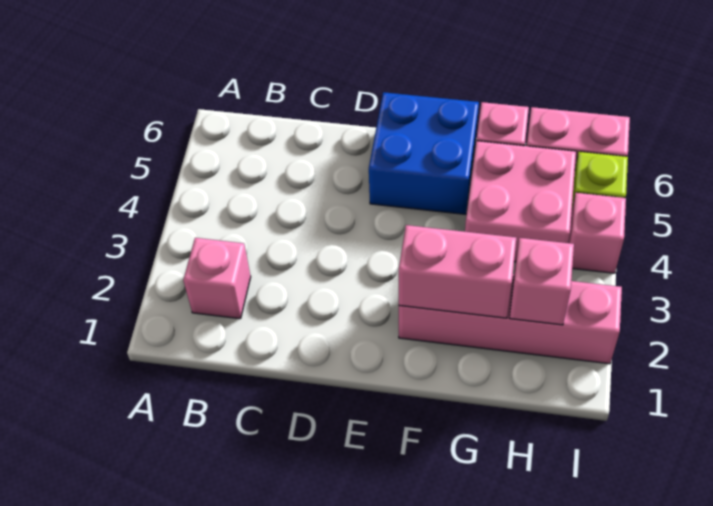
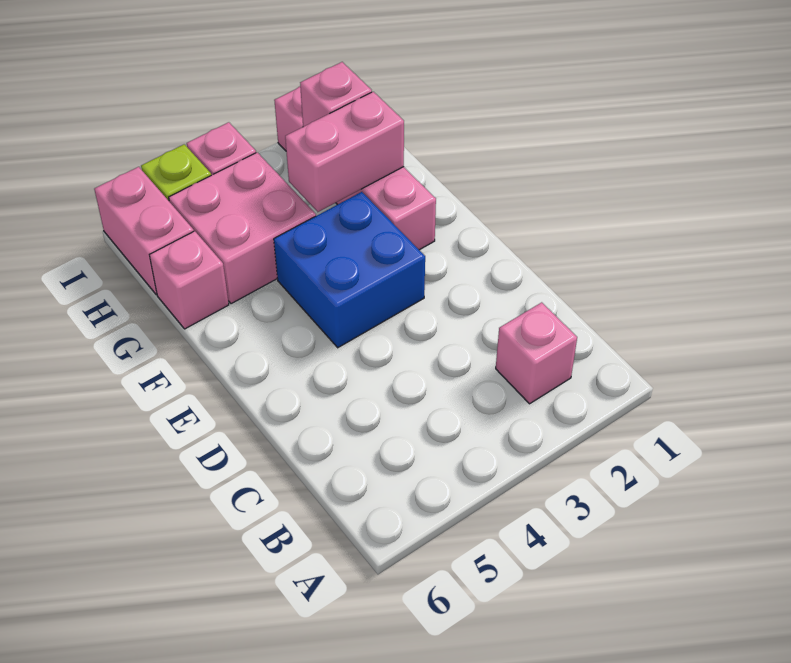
blue brick E5:F6 level 1 -> blue brick E3:F4 level 1
pink brick F2:G2 level 2 -> pink brick G2:G3 level 2

